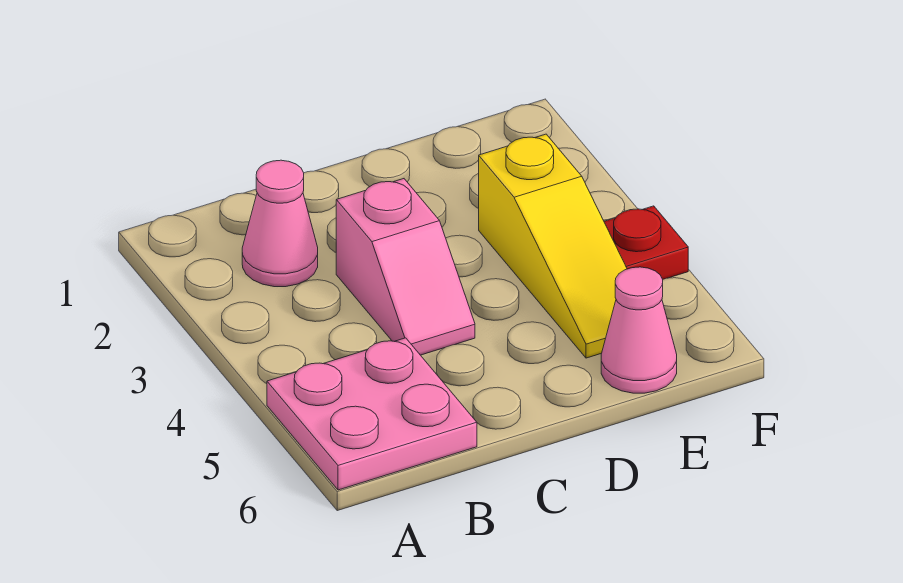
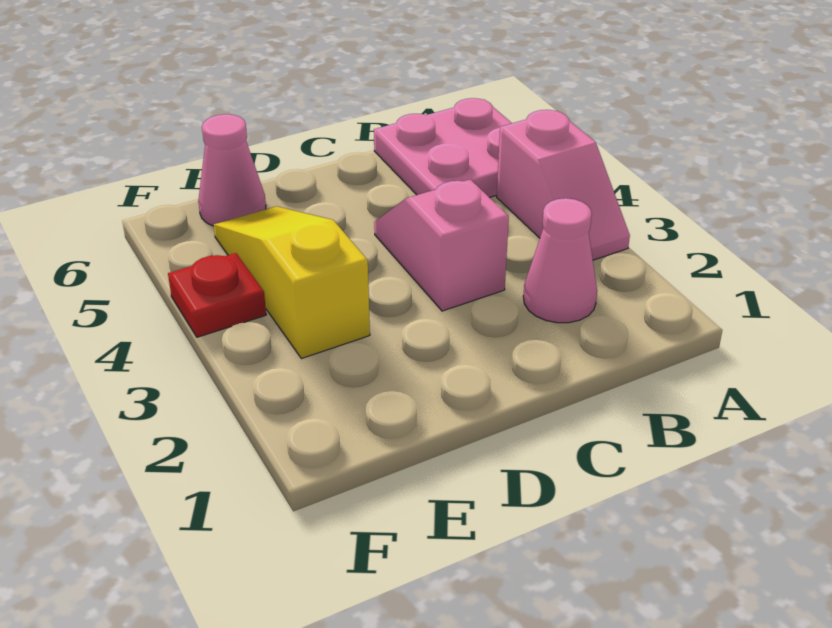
none -> pink slope A3:A4 level 1 top 4

